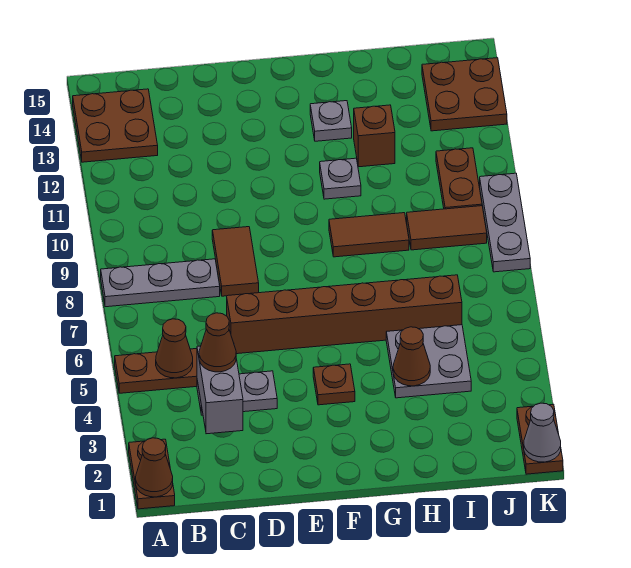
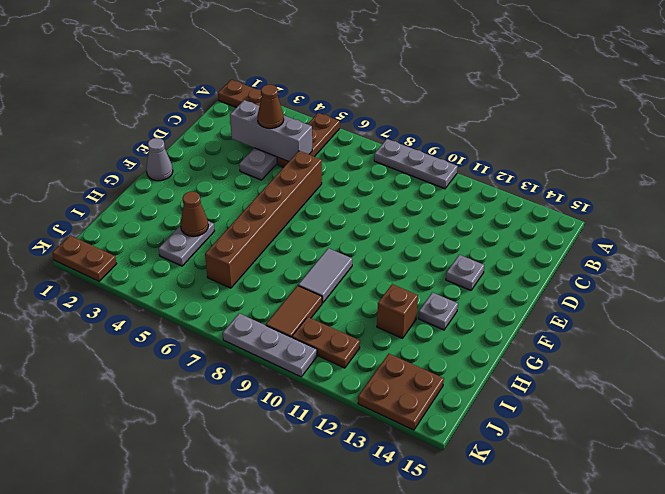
brown cone A1 level 2 -> none
grey plate A8:C8 level 1 -> grey plate A8:A10 level 1
brown plate A13:B14 level 1 -> none
brown cone B5 level 2 -> none
grey brick C3:C4 level 2 -> grey brick C3:C5 level 2
brown tile D8:D9 level 1 -> none
brown plate F4 level 1 -> none
brown tile G9:H9 level 1 -> grey tile G9:H9 level 1
grey plate G11 level 1 -> grey plate E13 level 1
grey plate H4:I5 level 1 -> grey plate H4:I4 level 1
grey cone K1 level 2 -> grey cone F1 level 1

